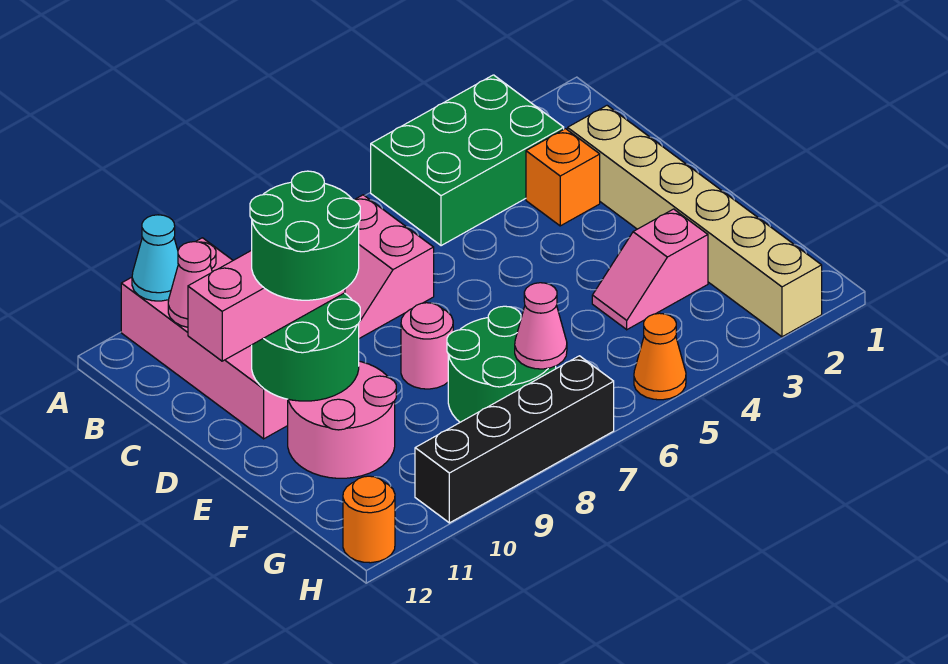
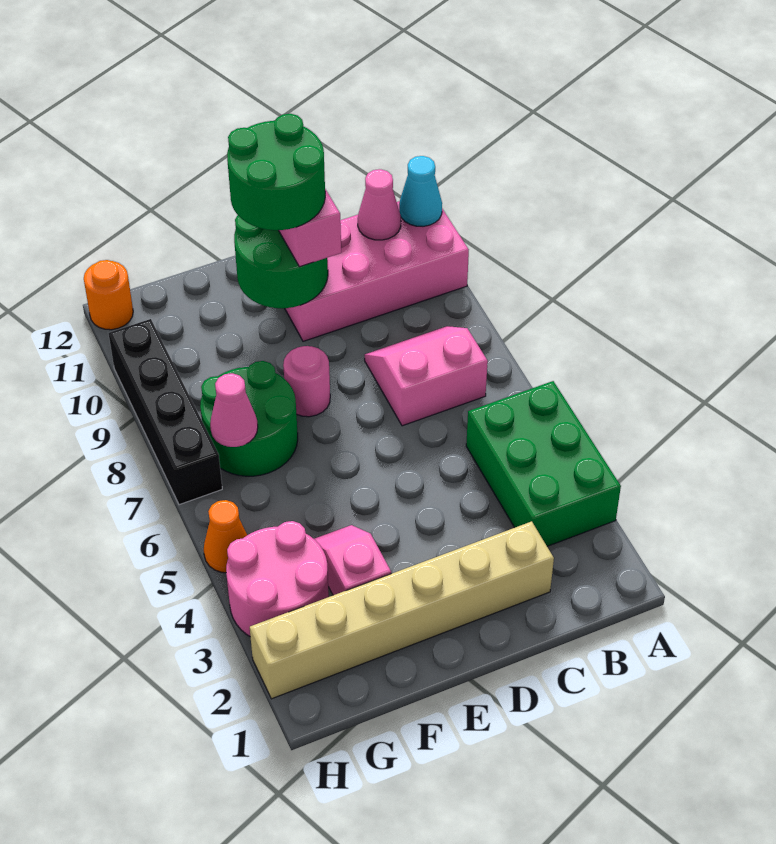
orange brick C3 level 1 -> none
pink round brick E10:F11 level 1 -> pink round brick G3:H4 level 1

